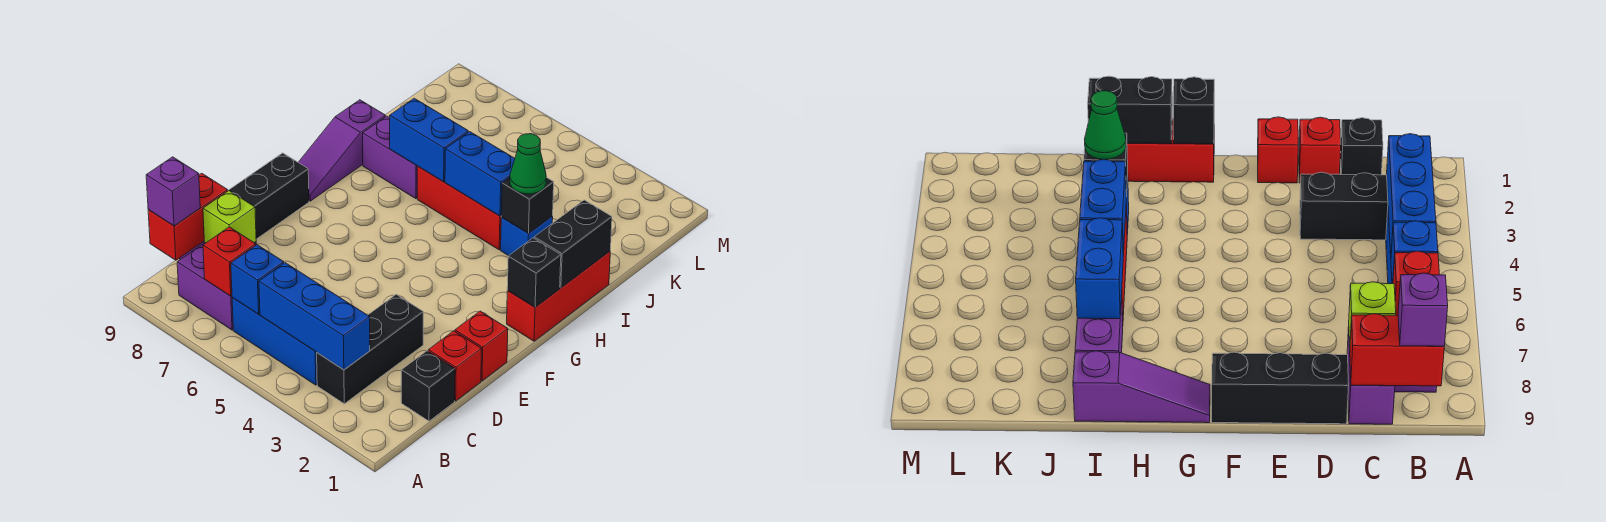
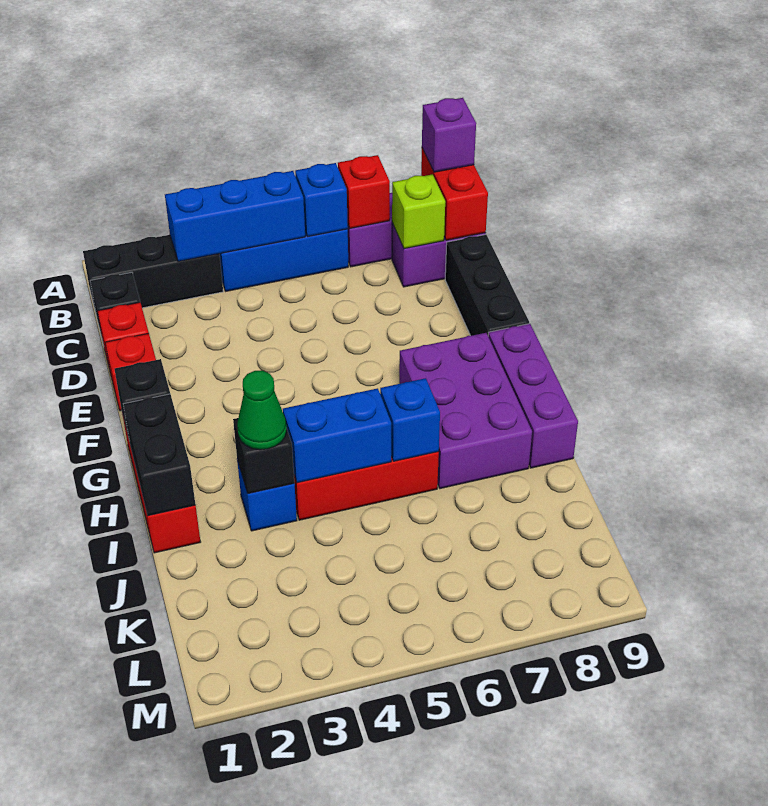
black brick B3:D3 level 1 -> black brick B1:B3 level 1
purple slope G9:I9 level 1 top I -> purple brick G9:I9 level 1
blue brick I6:I7 level 2 -> blue brick I6 level 2
purple brick I7:I8 level 1 -> purple brick G7:I8 level 1

